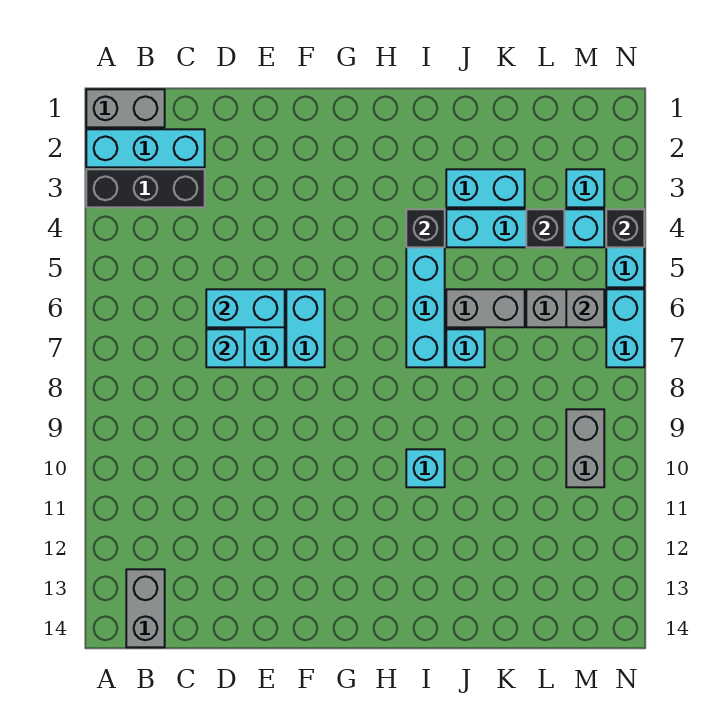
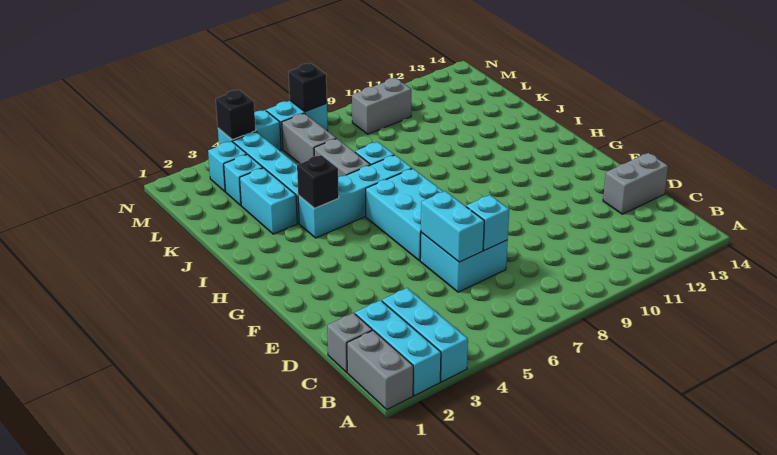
black brick A3:C3 level 1 -> cyan brick A3:C3 level 1
grey brick B13:B14 level 1 -> grey brick D13:D14 level 1
cyan brick F6:F7 level 1 -> cyan brick F6:H7 level 1
cyan brick I10 level 1 -> cyan brick L3 level 1
black brick L4 level 2 -> black brick N7 level 2
grey brick M6 level 2 -> grey brick C1 level 1

